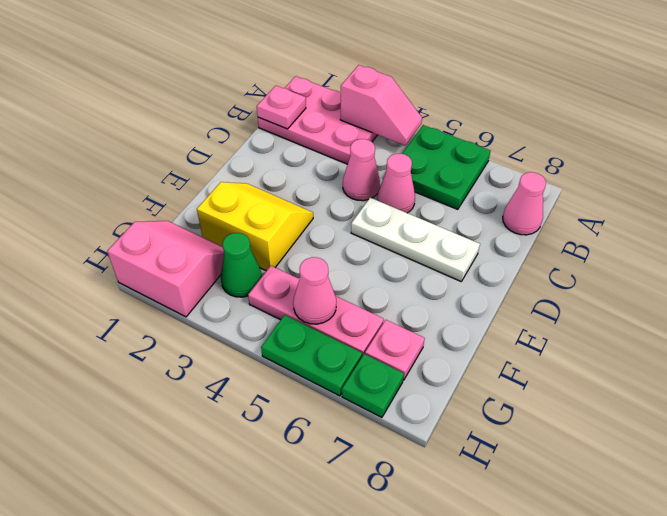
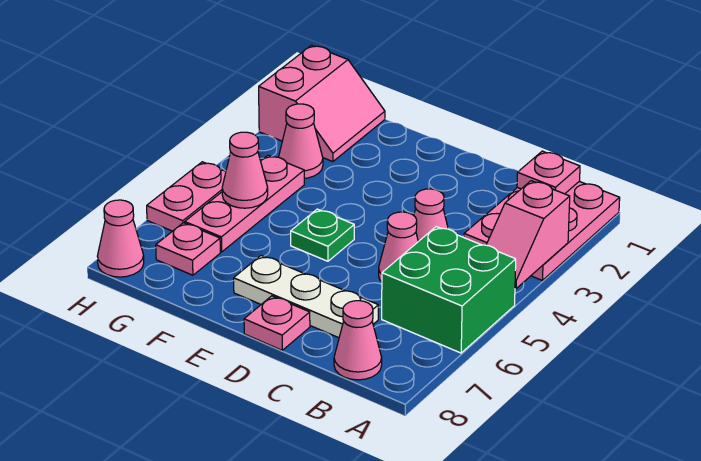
green plate A5:B6 level 1 -> green brick A5:B6 level 1
white plate D5:D7 level 1 -> white plate C7:E7 level 1
none -> pink plate D8 level 1
yellow slope E2:F3 level 1 top F -> none
green cone G3 level 1 -> pink cone G3 level 1
green plate H5:H6 level 1 -> pink plate H5:H6 level 1
green plate H7 level 1 -> green plate E5 level 1
none -> pink cone H8 level 1

